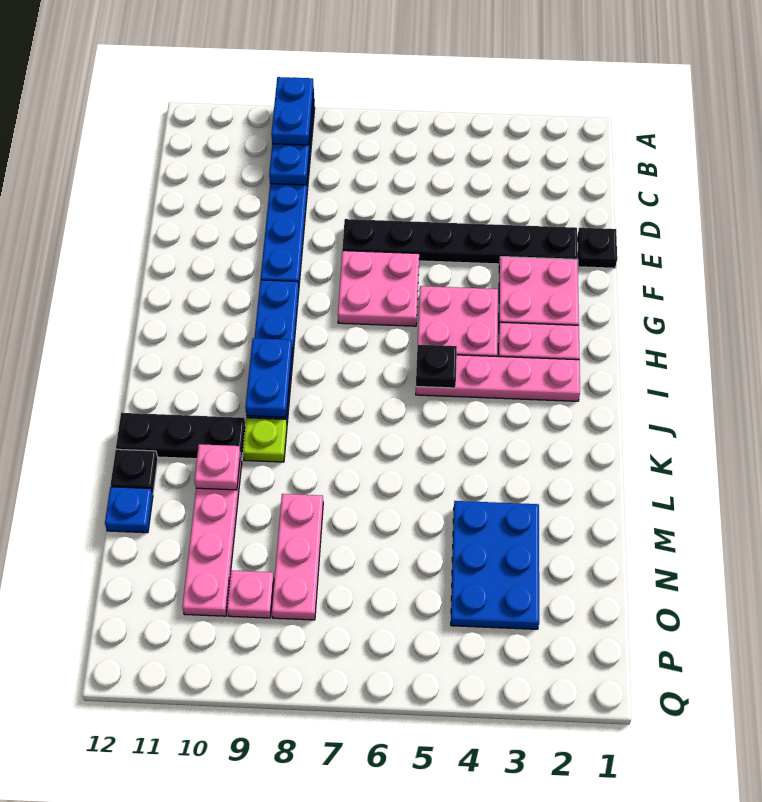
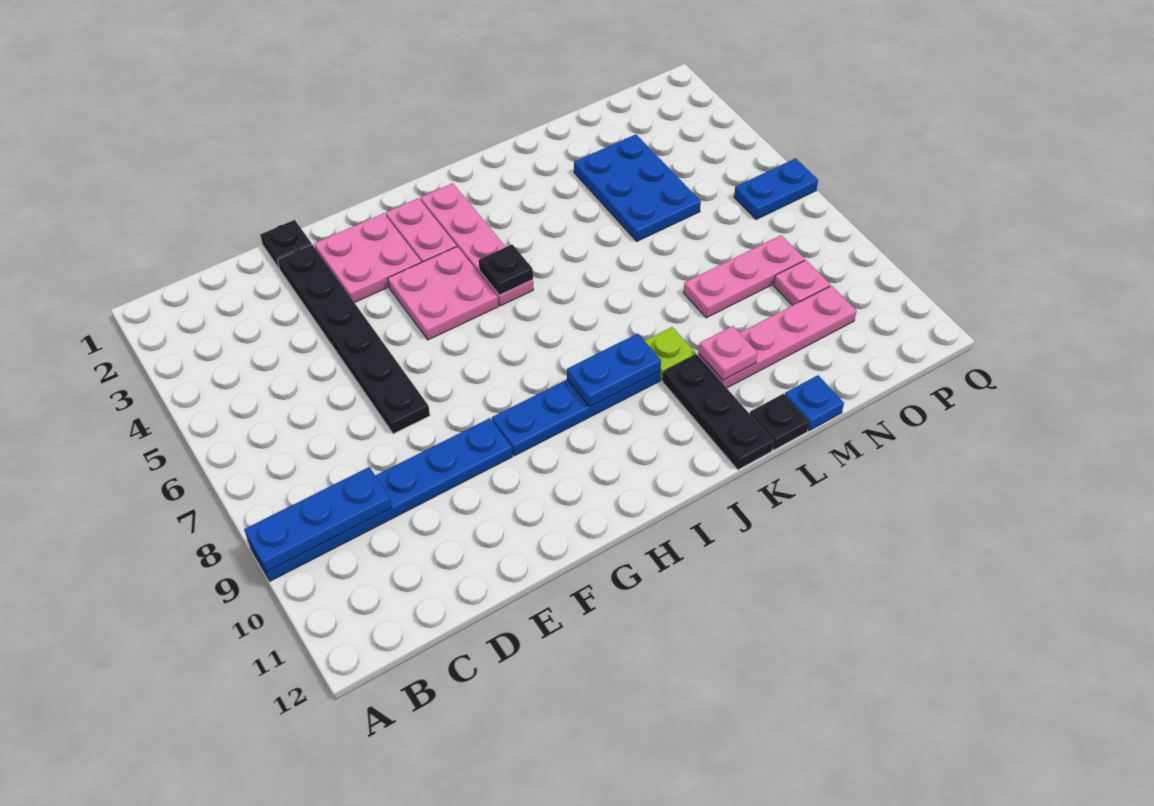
blue plate A9:B9 level 3 -> blue plate P6:Q6 level 1
pink plate F6:G7 level 1 -> none
blue plate M3:O4 level 1 -> blue plate M3:N5 level 1

